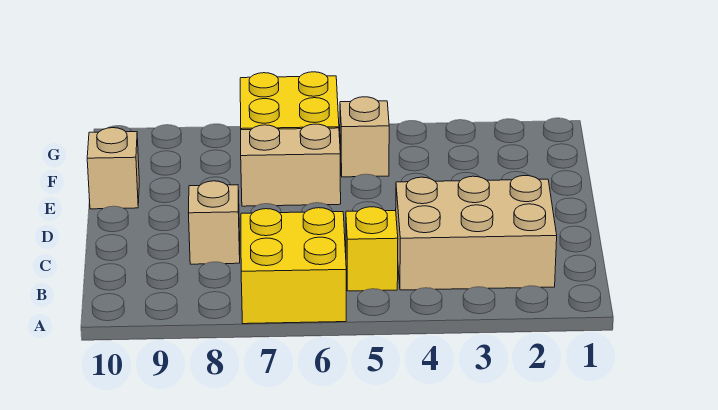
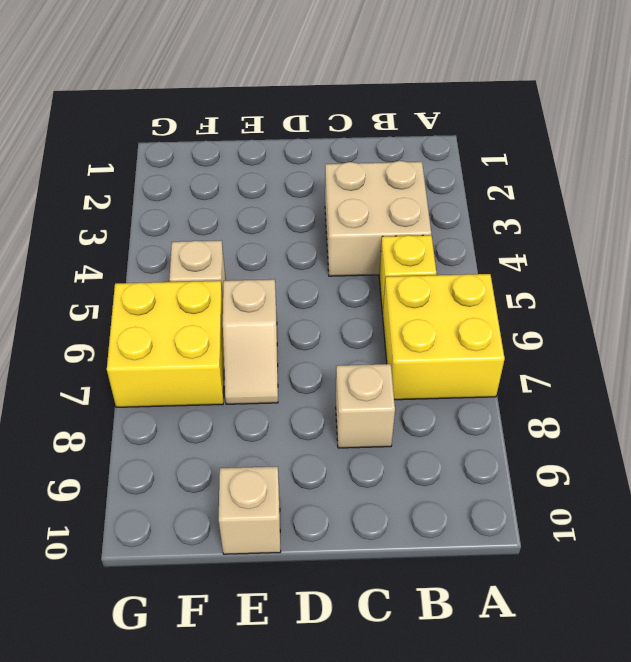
tan brick B2:C4 level 1 -> tan brick B3:C4 level 1
tan brick E6:E7 level 1 -> tan slope E6:E7 level 1 top 6

